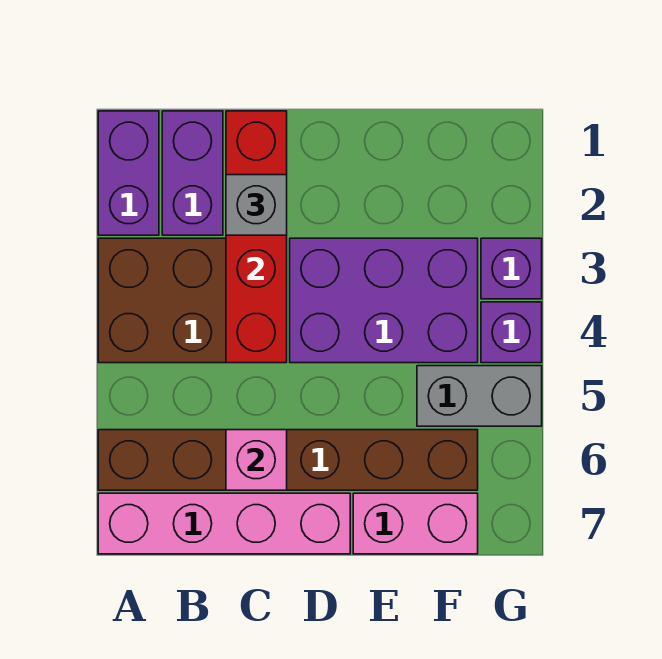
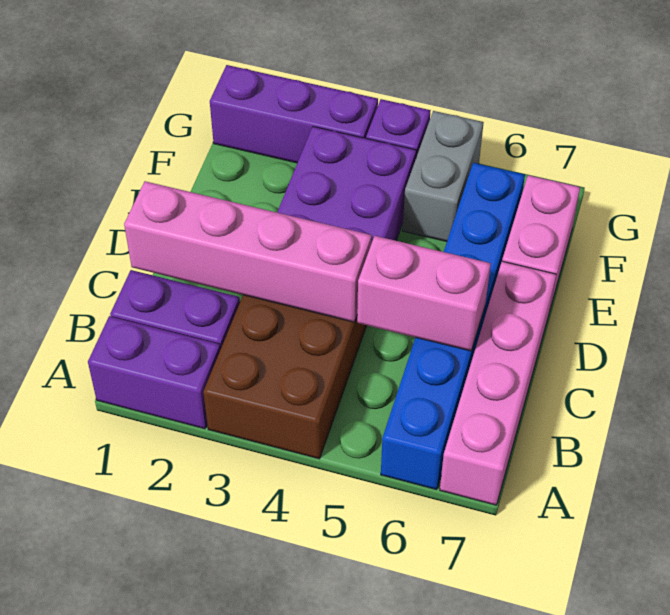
brown brick A6:F6 level 1 -> blue brick A6:F6 level 1
red brick C1:C4 level 2 -> pink brick C1:C4 level 2
grey brick C2 level 3 -> none
pink brick C6 level 2 -> pink brick C5:C6 level 2
purple brick G3 level 1 -> purple brick G1:G3 level 1

